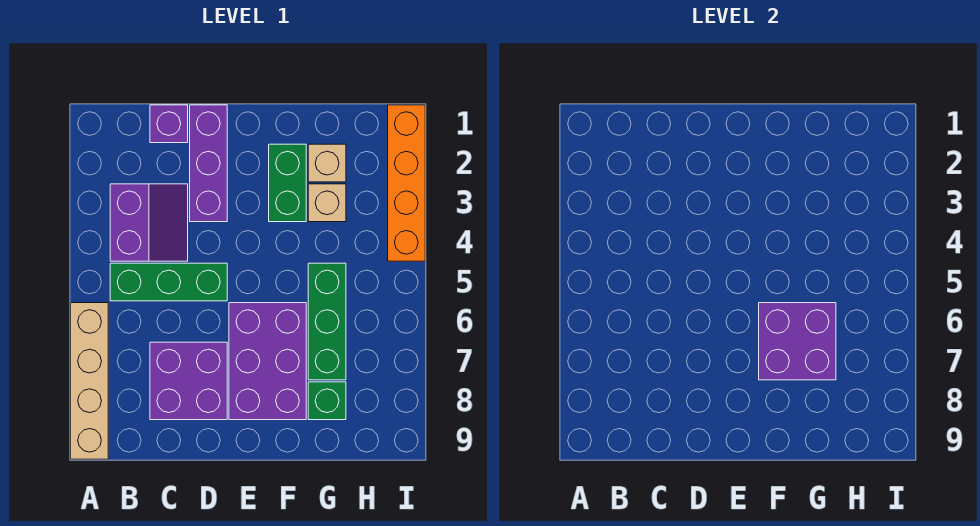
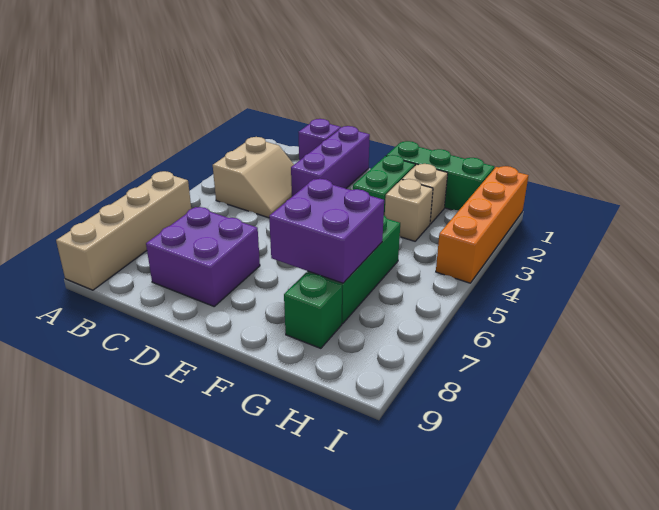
purple slope B3:C4 level 1 top B -> tan slope B3:C4 level 1 top B
green brick B5:D5 level 1 -> green brick F1:H1 level 1
purple brick E6:F8 level 1 -> none

